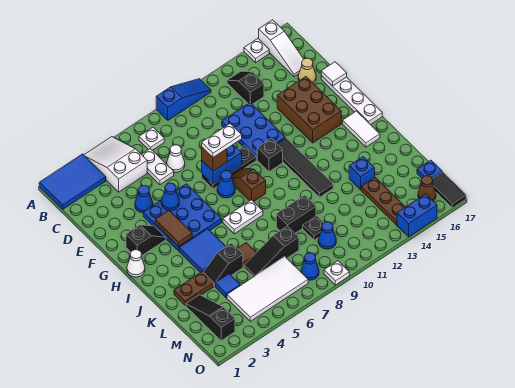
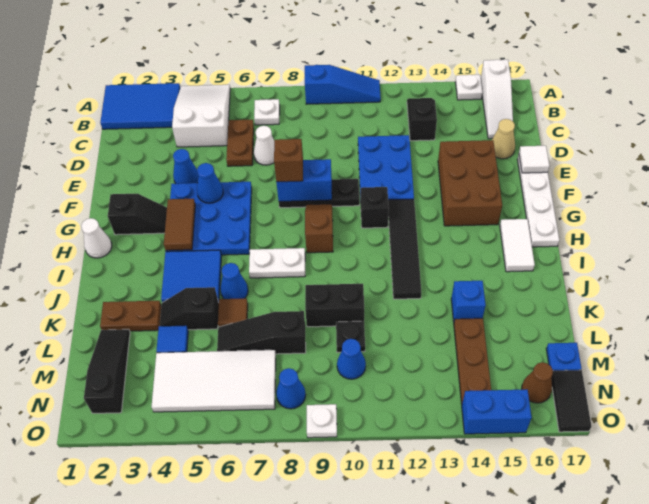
white plate C6:D6 level 1 -> brown plate C6:D6 level 1
white plate F8:F9 level 4 -> none
blue cone G8 level 1 -> blue cone J6 level 1

